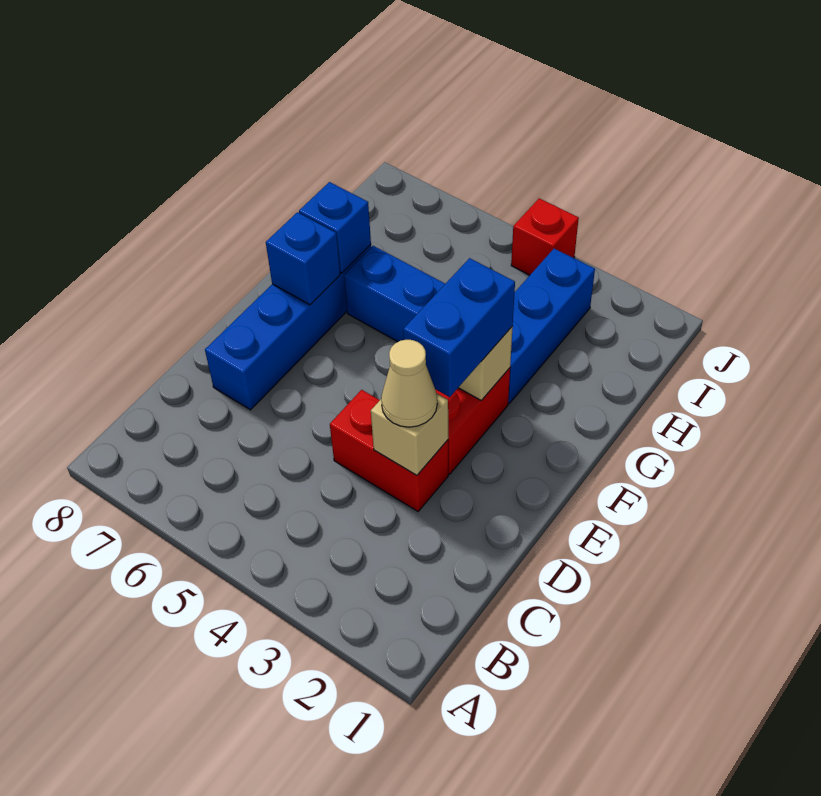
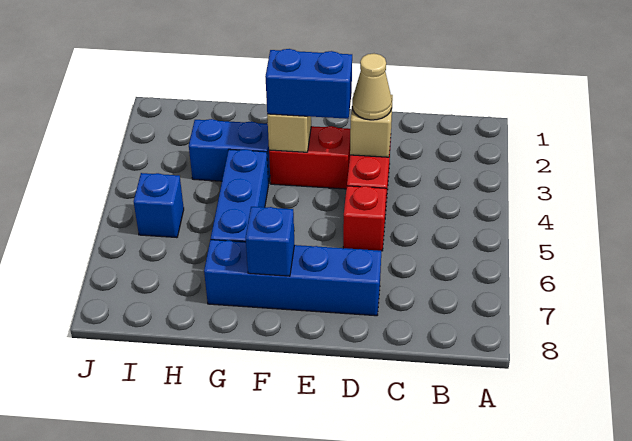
blue brick G3:I3 level 1 -> blue brick G3:H3 level 1
blue brick G7 level 2 -> blue brick I5 level 1
red brick J4 level 1 -> red brick D5 level 1

